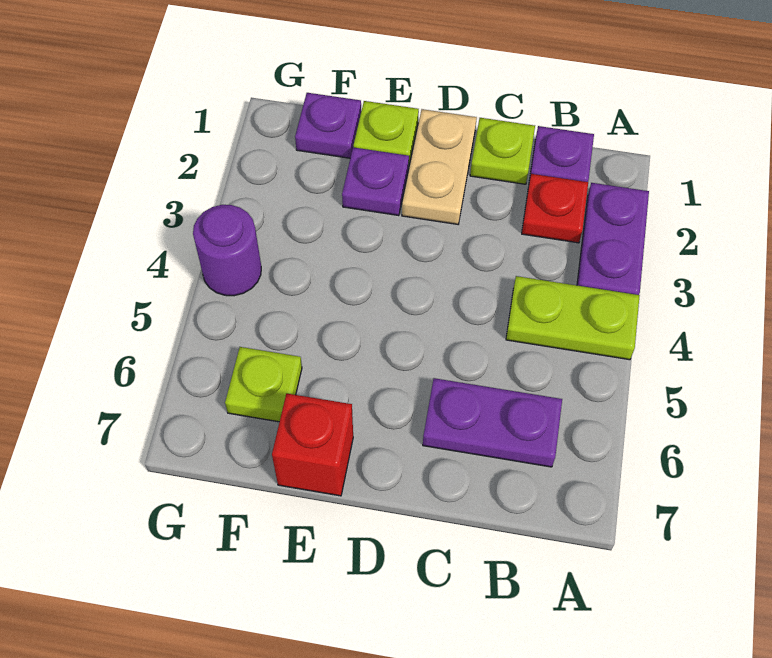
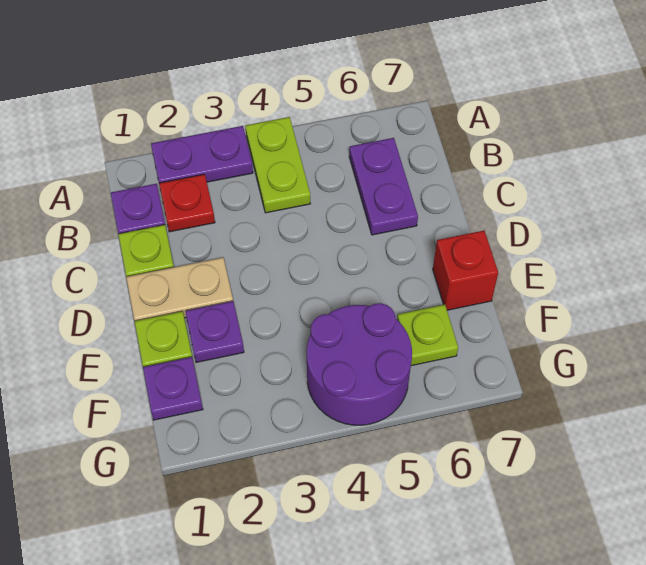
purple round brick G4 level 1 -> purple round brick F4:G5 level 1

